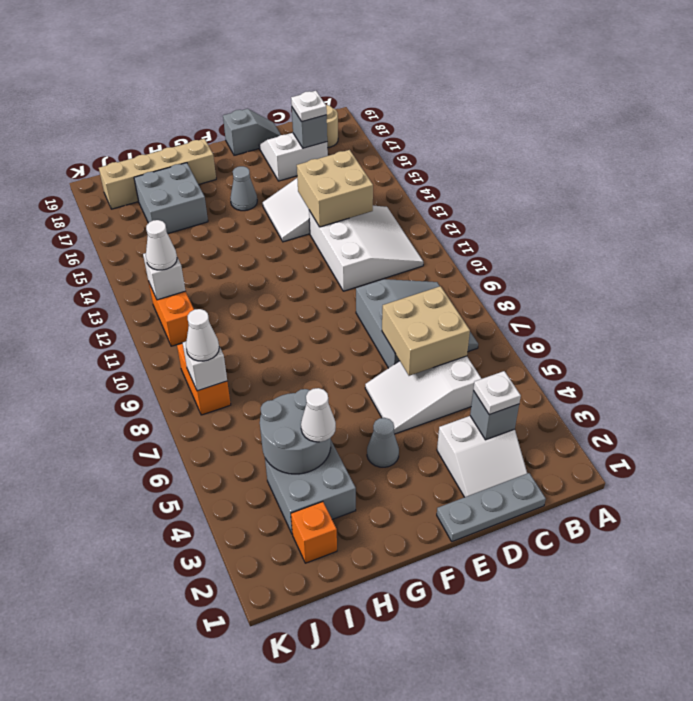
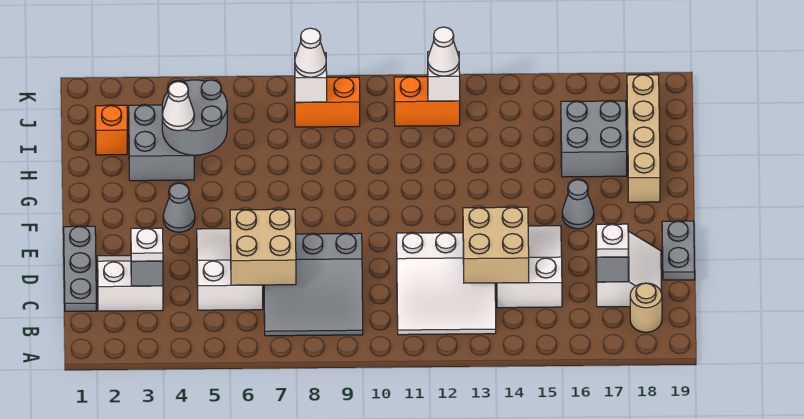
white slope C2:D3 level 1 top 3 -> white slope C2:D3 level 1 top C
grey slope D19:E19 level 1 top E -> grey plate D19:E19 level 1

